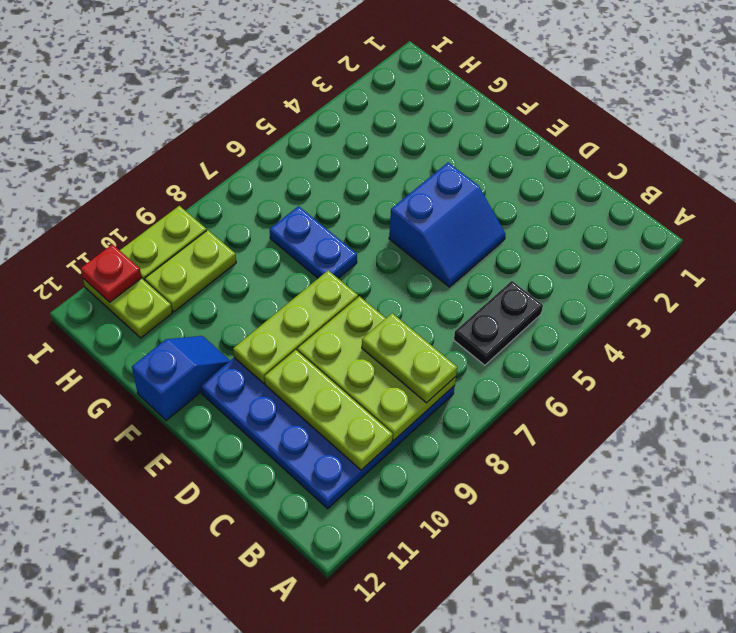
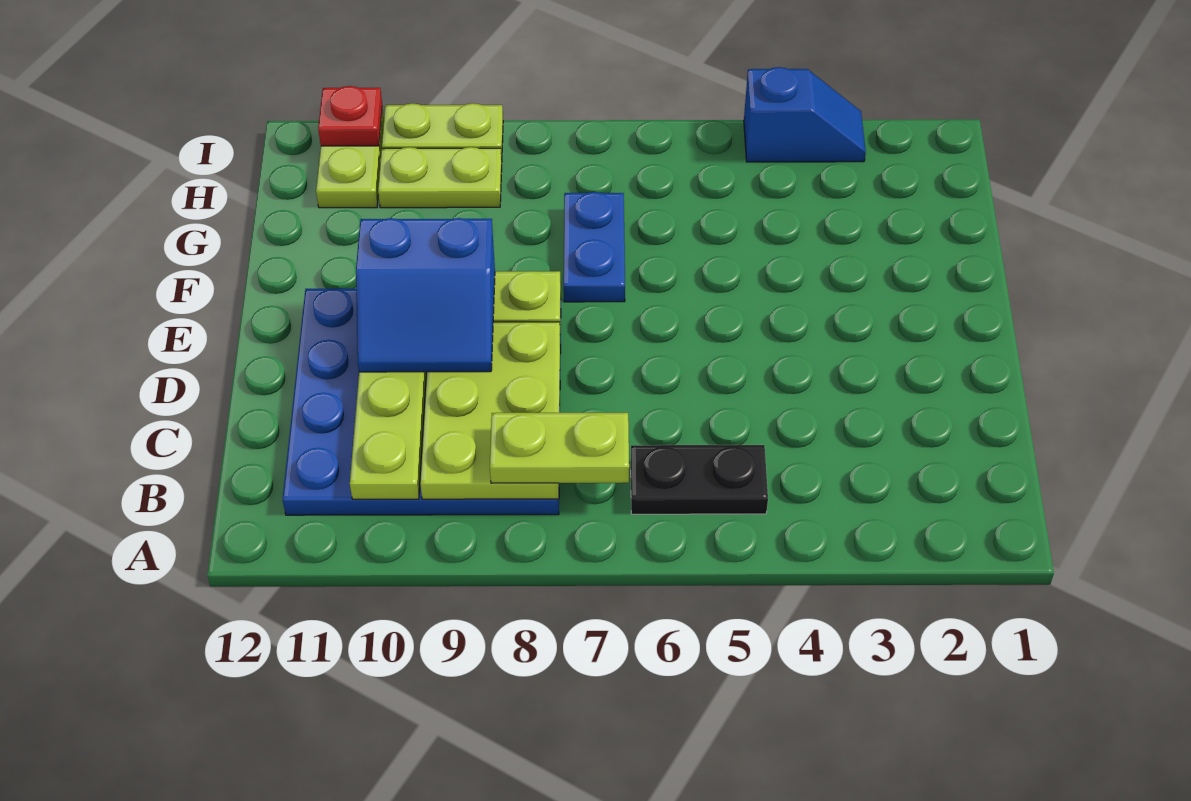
lime plate B8:C8 level 3 -> lime plate B7:B8 level 3
blue slope D4:E5 level 1 top E -> blue slope D9:E10 level 3 top E
blue slope F11:F12 level 1 top 12 -> blue slope I3:I4 level 1 top 4

